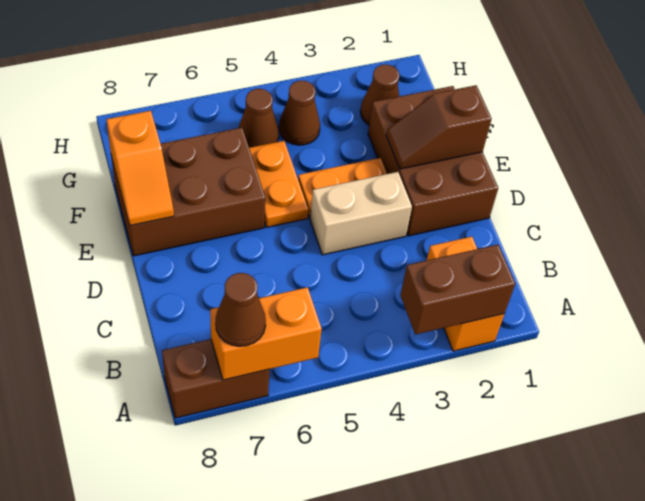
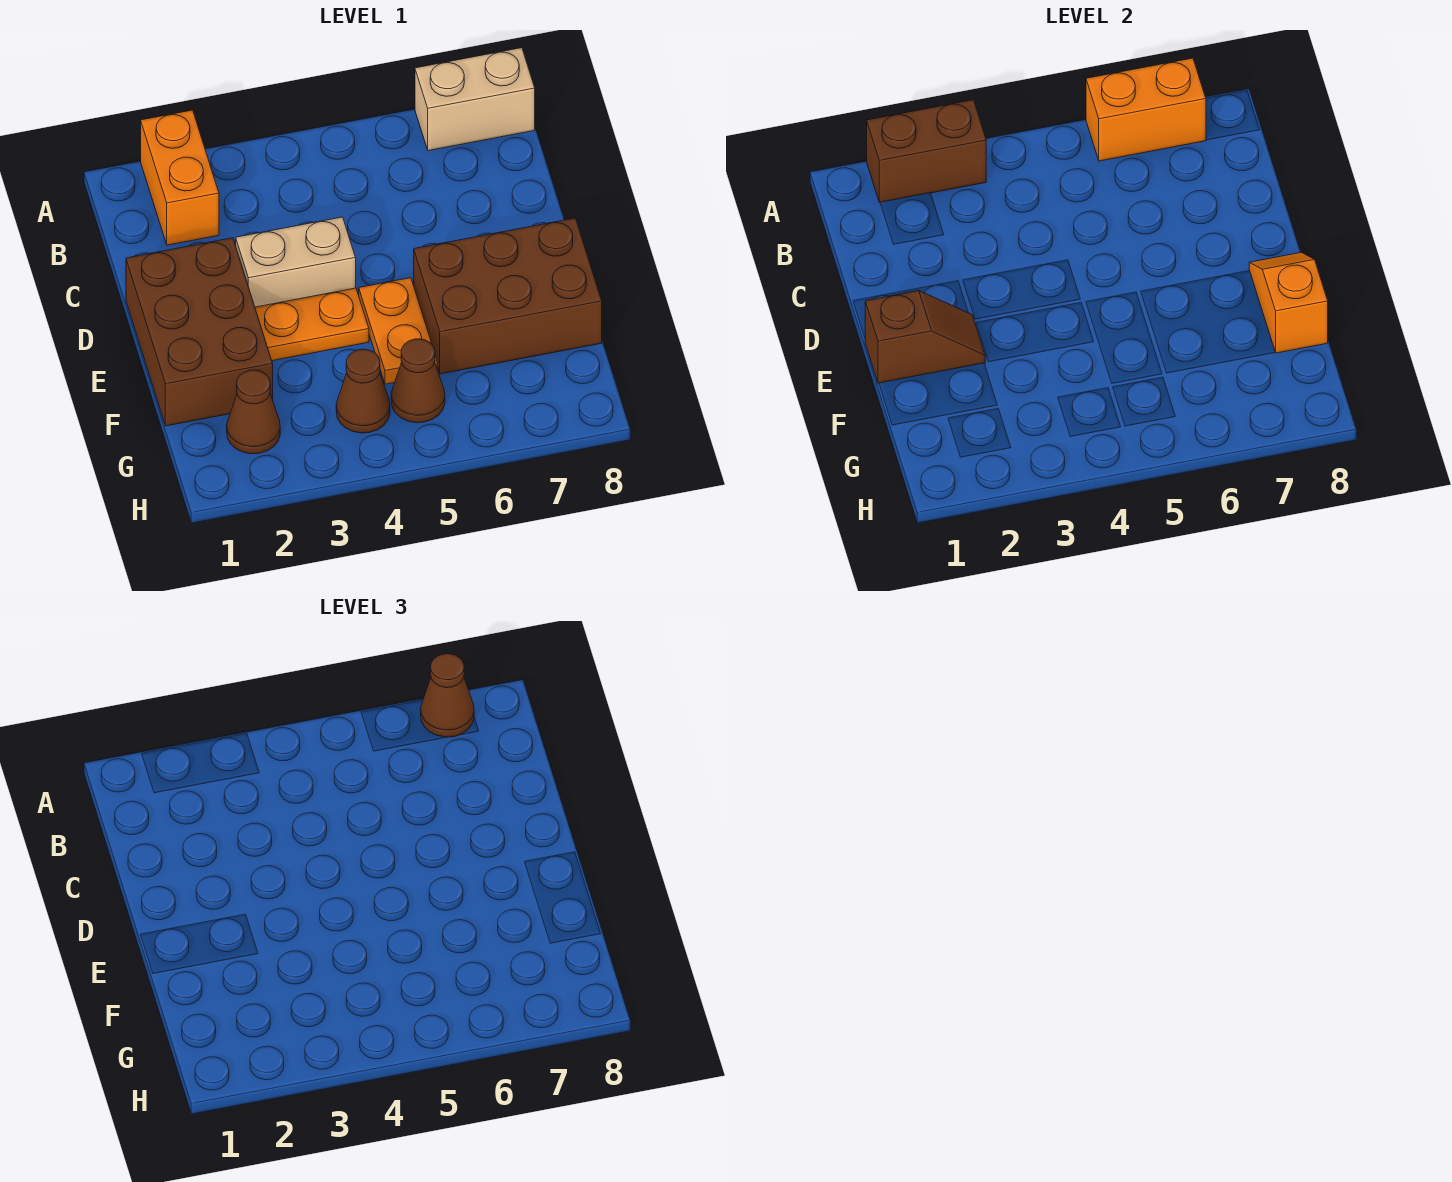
brown brick A7:A8 level 1 -> tan brick A7:A8 level 1

